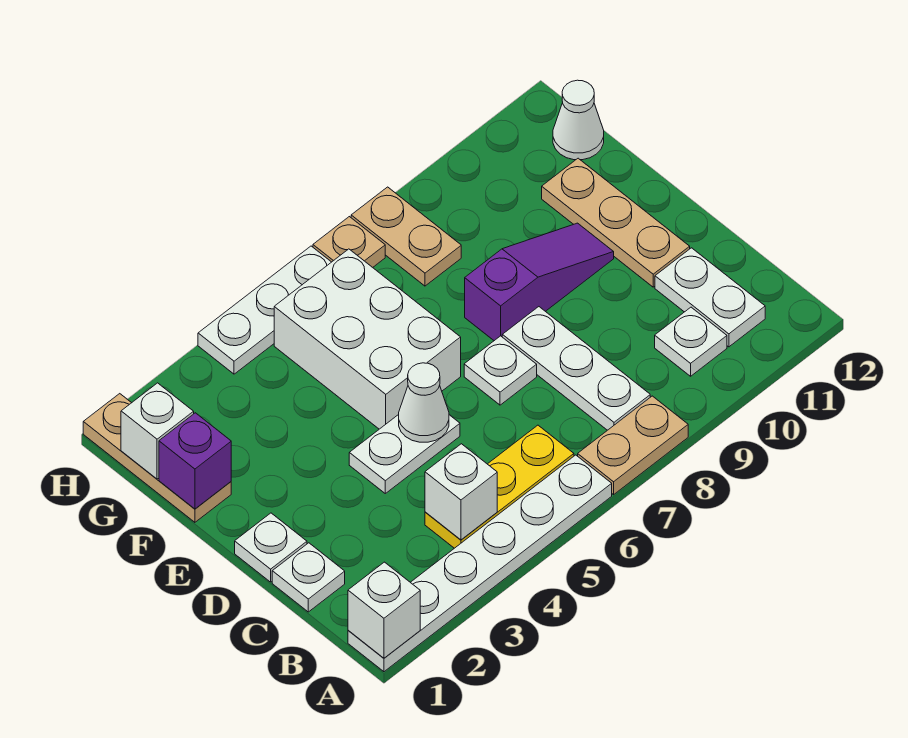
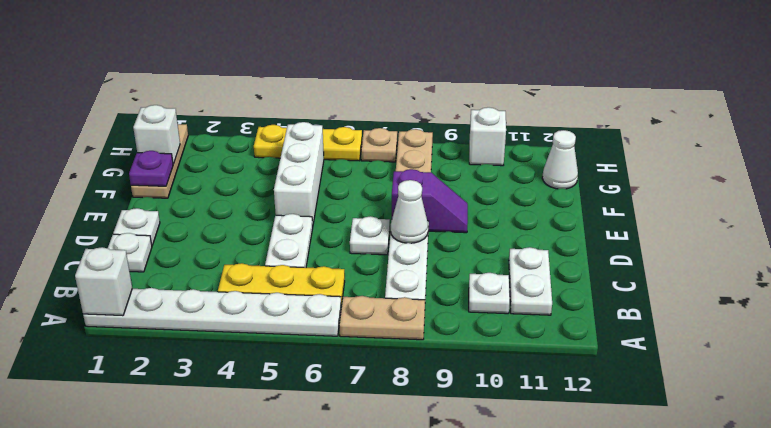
white brick B4 level 2 -> white brick H10 level 1
white plate D4:D5 level 1 -> white plate C5:D5 level 1
white cone D5 level 2 -> white cone D8 level 2
tan plate D11:F11 level 1 -> none
white brick E5:G6 level 1 -> white brick E5:G5 level 1
purple slope E8:E10 level 1 top 8 -> purple slope E8:E9 level 1 top 8
purple brick F1 level 2 -> purple plate F1 level 2
white plate H4:H6 level 1 -> yellow plate H4:H6 level 1

